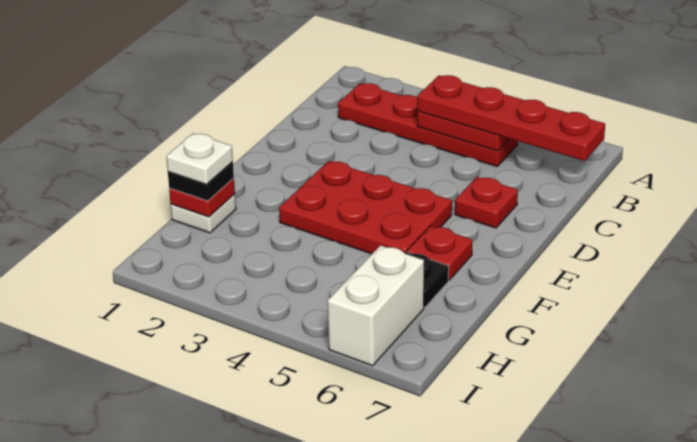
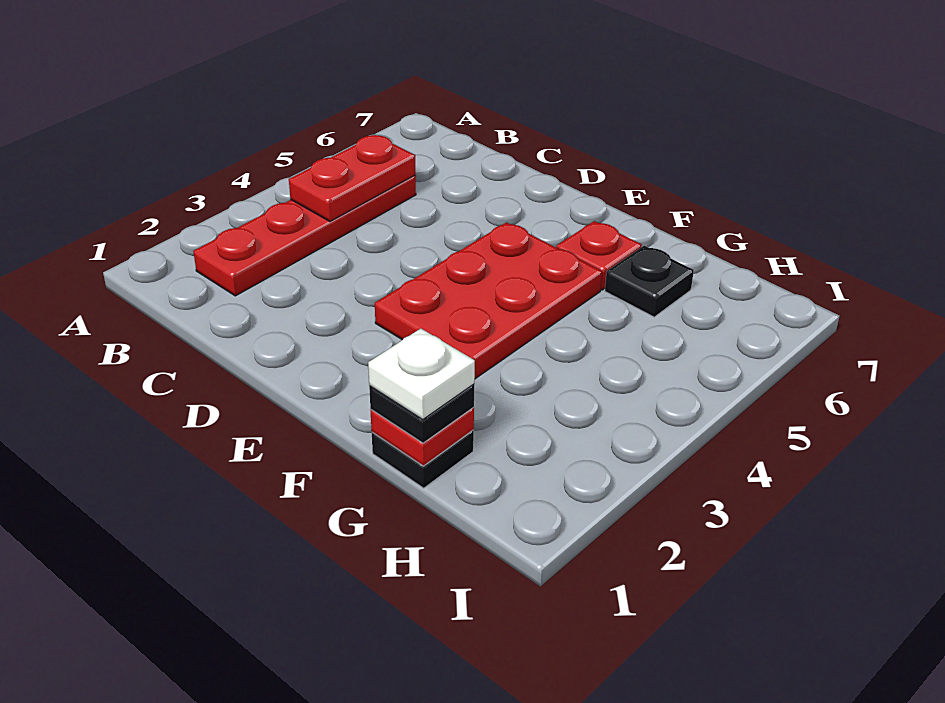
red plate B4:B7 level 3 -> none
red plate D6 level 1 -> none
white plate G1 level 1 -> black plate G1 level 1
white brick H6:I6 level 1 -> none

